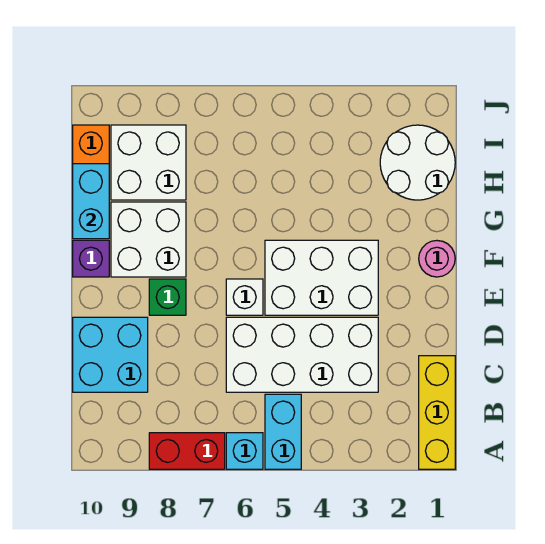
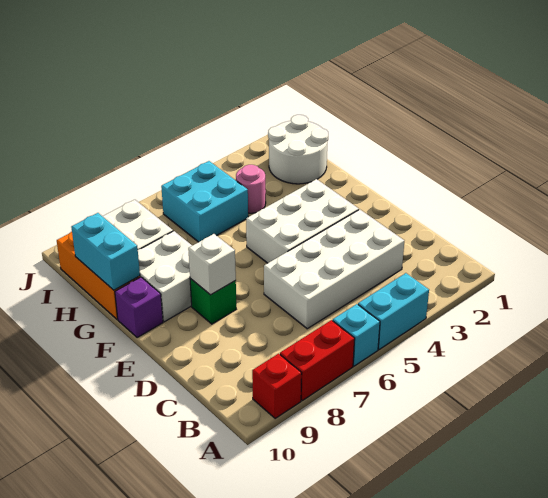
yellow brick A1:C1 level 1 -> none
cyan brick A5:B5 level 1 -> cyan brick A4:A5 level 1
none -> red brick A9 level 1
cyan brick C9:D10 level 1 -> cyan brick H5:I6 level 1
white brick E6 level 1 -> white brick E8 level 2
pink round brick F1 level 1 -> pink round brick H4 level 1

